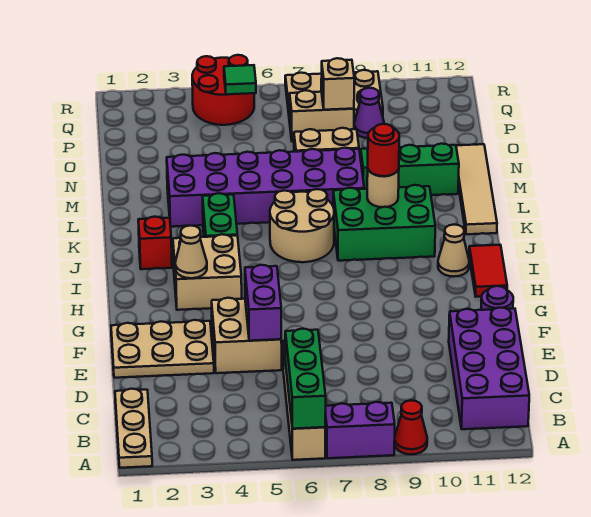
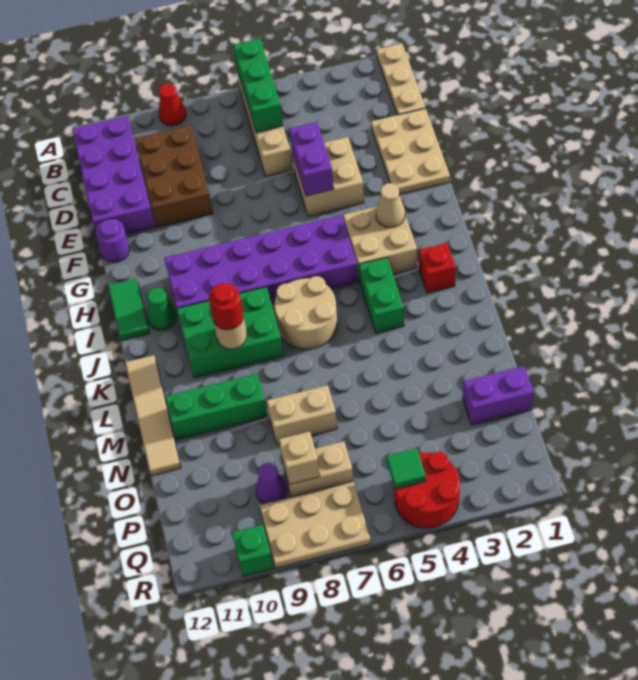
purple brick A7:A8 level 1 -> purple brick O1:O2 level 1
none -> brown brick C9:E10 level 1
tan plate E1:F3 level 1 -> tan plate D1:F2 level 1
red tile H12:I12 level 1 -> green tile H12:I12 level 1
tan cone I11 level 1 -> green cone I11 level 1
purple brick L3:M8 level 1 -> purple brick H5:I10 level 1
none -> green brick R10 level 1

